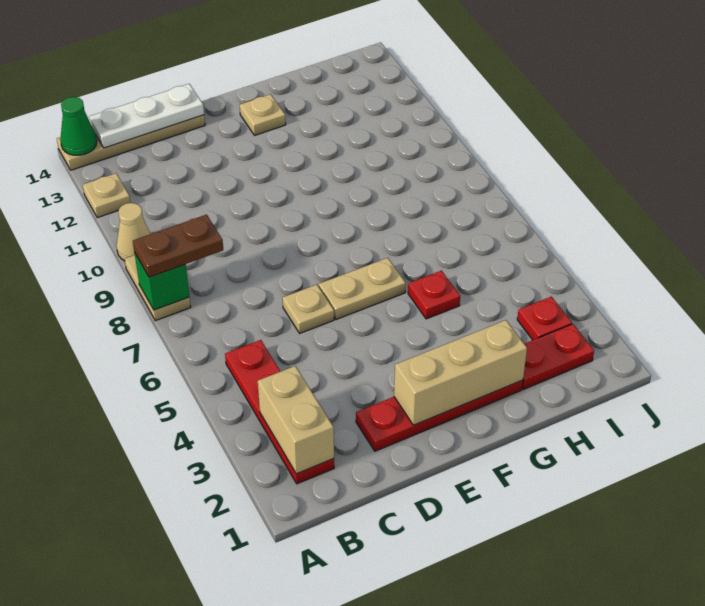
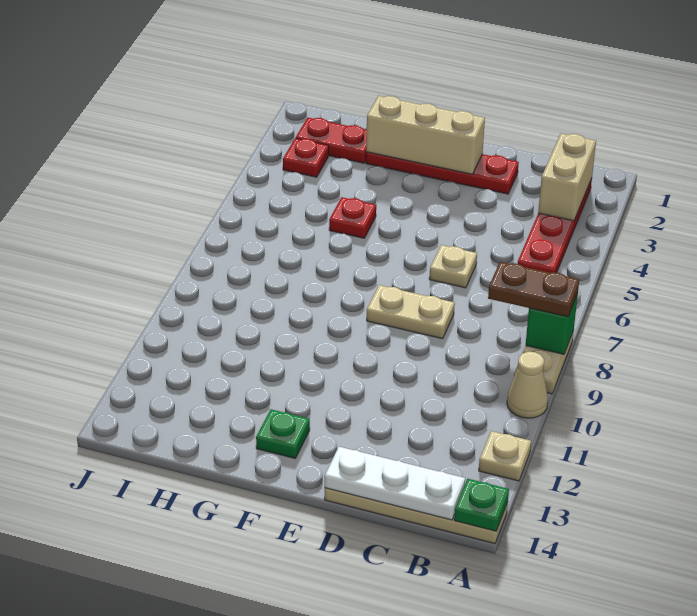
green cone A14 level 2 -> green plate A14 level 2
tan plate E6:F6 level 1 -> tan plate D8:E8 level 1
tan plate F13 level 1 -> green plate F13 level 1

